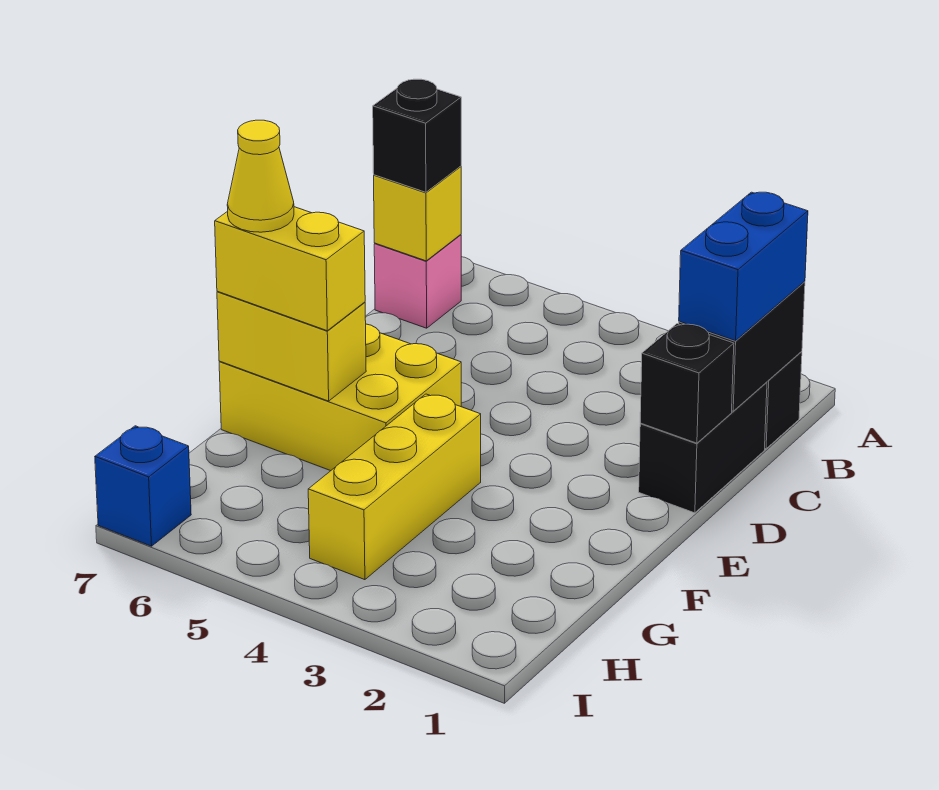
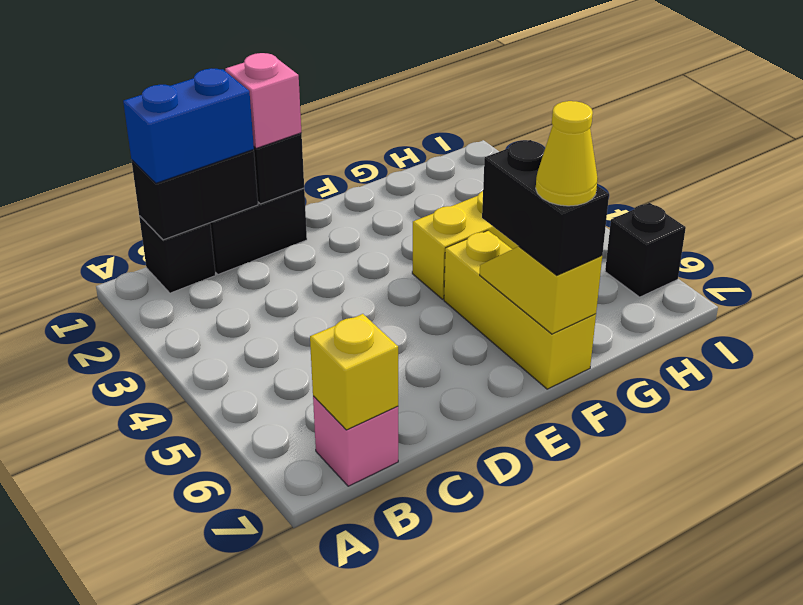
black brick B7 level 3 -> black brick I6 level 1
none -> pink brick D1 level 3
yellow brick E5:F7 level 1 -> yellow brick F5:F7 level 1
yellow brick F6:F7 level 2 -> yellow slope F6:F7 level 2 top 7
yellow brick F6:F7 level 3 -> black brick F6:F7 level 3
blue brick I7 level 1 -> none

